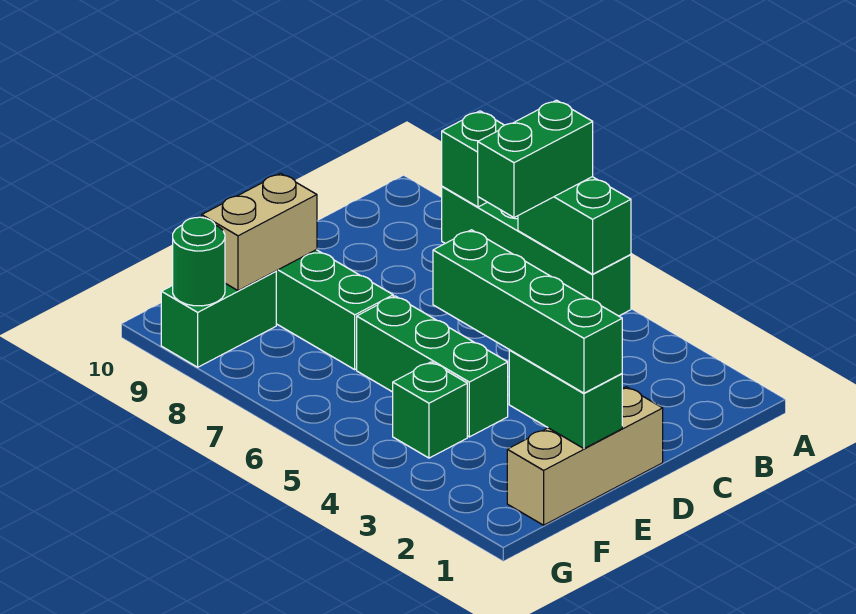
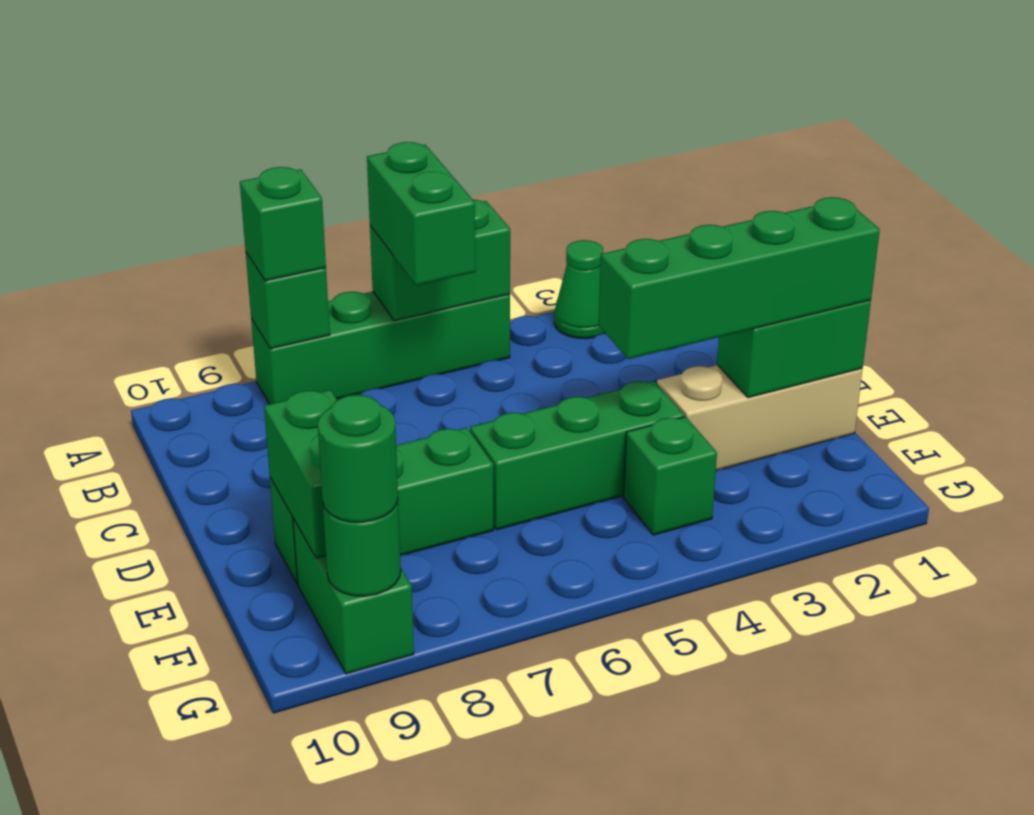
none -> green cone A3 level 1
none -> green brick A8 level 3
tan brick D1:F1 level 1 -> tan brick E1:E3 level 1
tan brick E9:F9 level 2 -> green brick E9:F9 level 2
none -> green round brick G9 level 3

